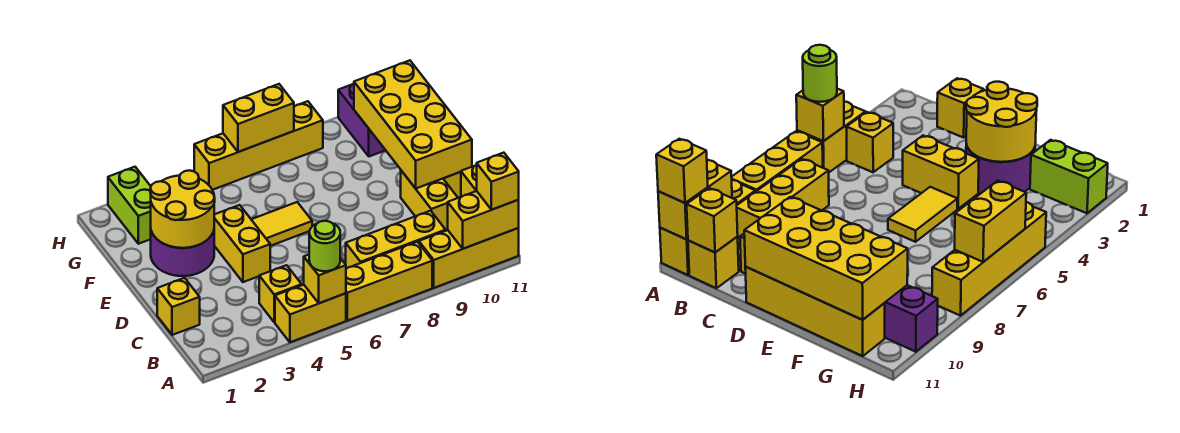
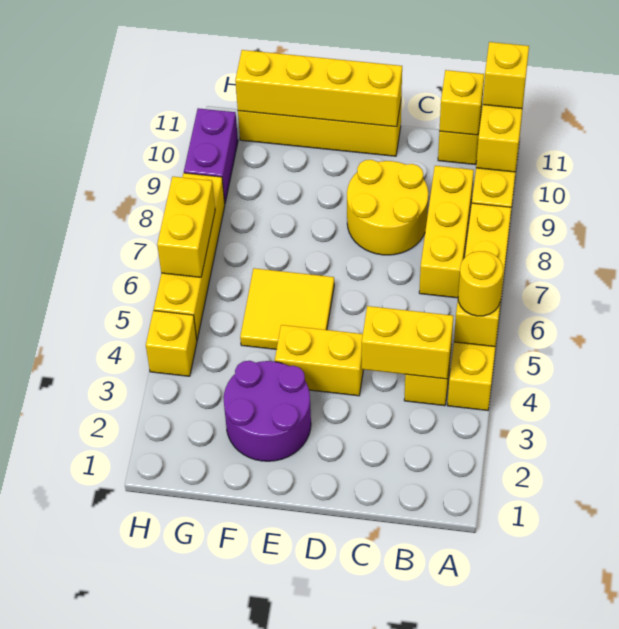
lime round brick A5 level 3 -> yellow round brick A5 level 3
yellow brick C1 level 1 -> yellow brick H4 level 1
yellow brick C10:D10 level 1 -> yellow brick B4:C4 level 2
yellow brick D10:G11 level 2 -> yellow brick D11:G11 level 2
yellow round brick E2:F3 level 2 -> yellow round brick C8:D9 level 1
yellow tile E5:E6 level 1 -> yellow tile E5:F6 level 1
lime brick G2:H2 level 1 -> none
purple brick G10:H10 level 1 -> purple brick H9:H10 level 1

